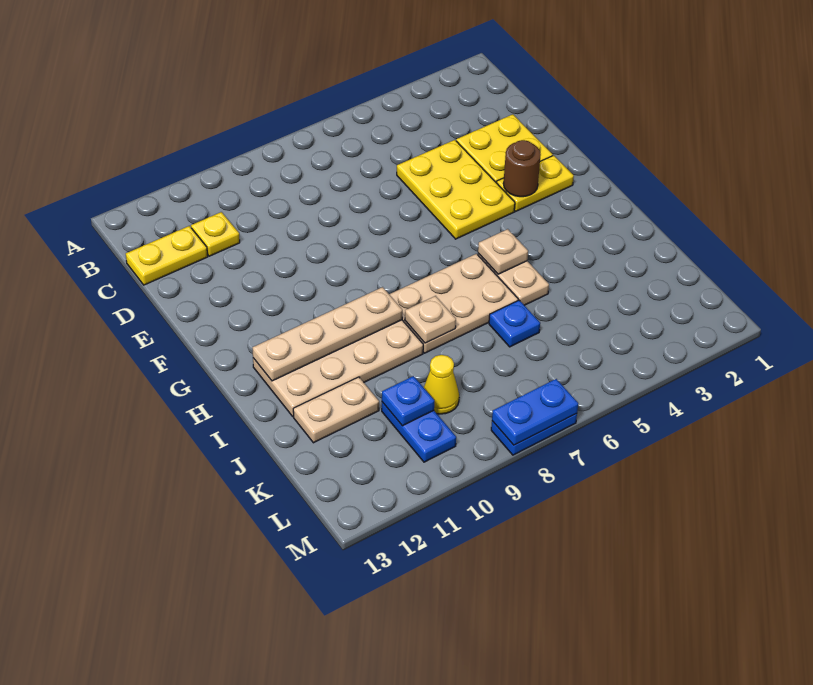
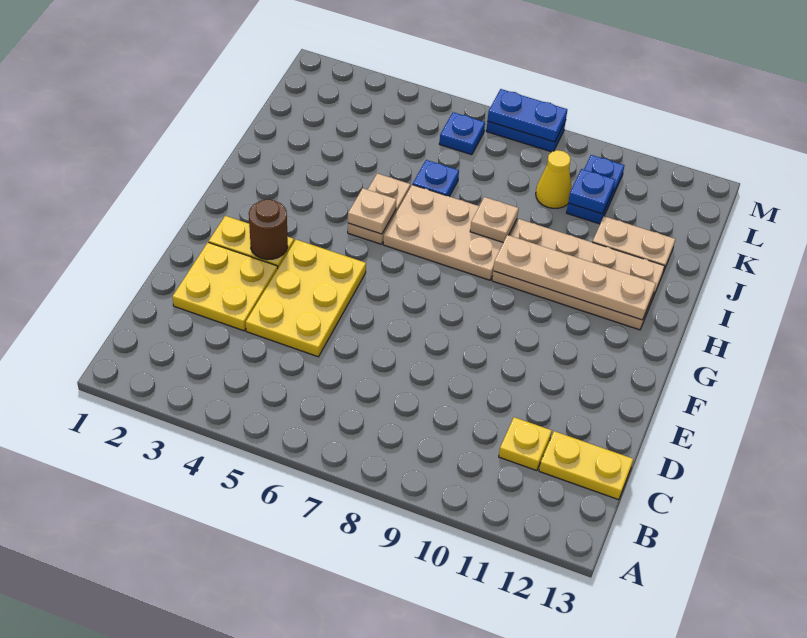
none -> blue plate L6 level 1

